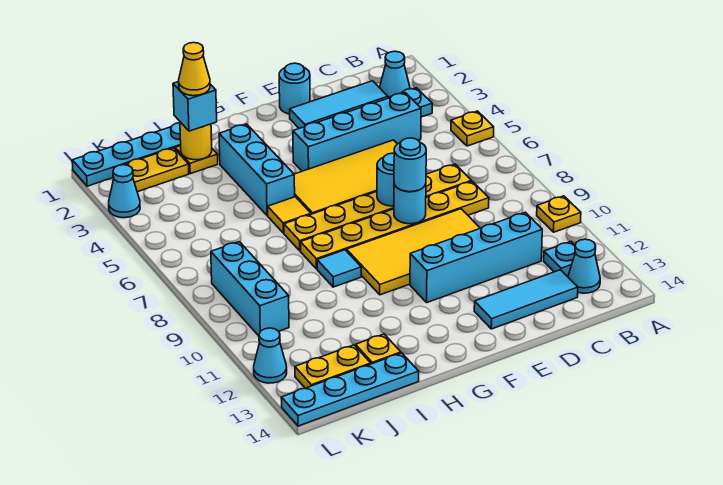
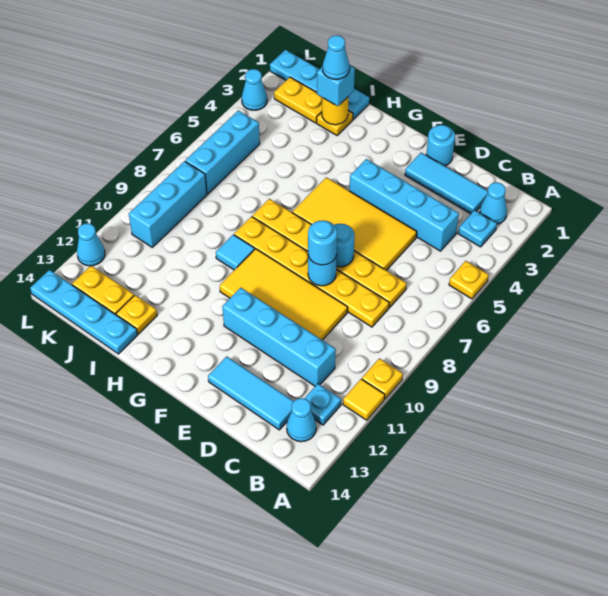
cyan brick H3:H5 level 1 -> cyan brick K5:K7 level 1
yellow tile H6 level 1 -> yellow tile A11 level 1
yellow cone I2 level 4 -> cyan cone I2 level 4

